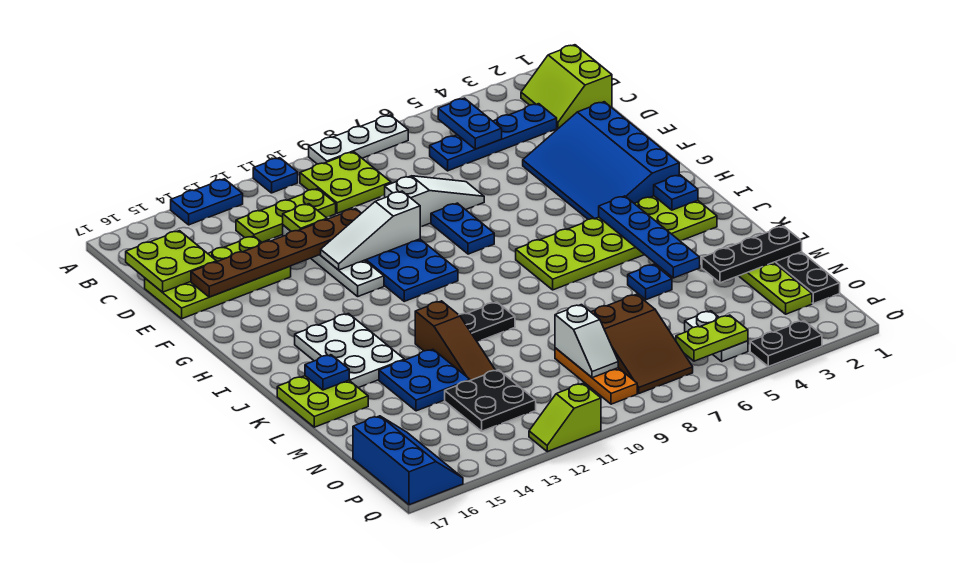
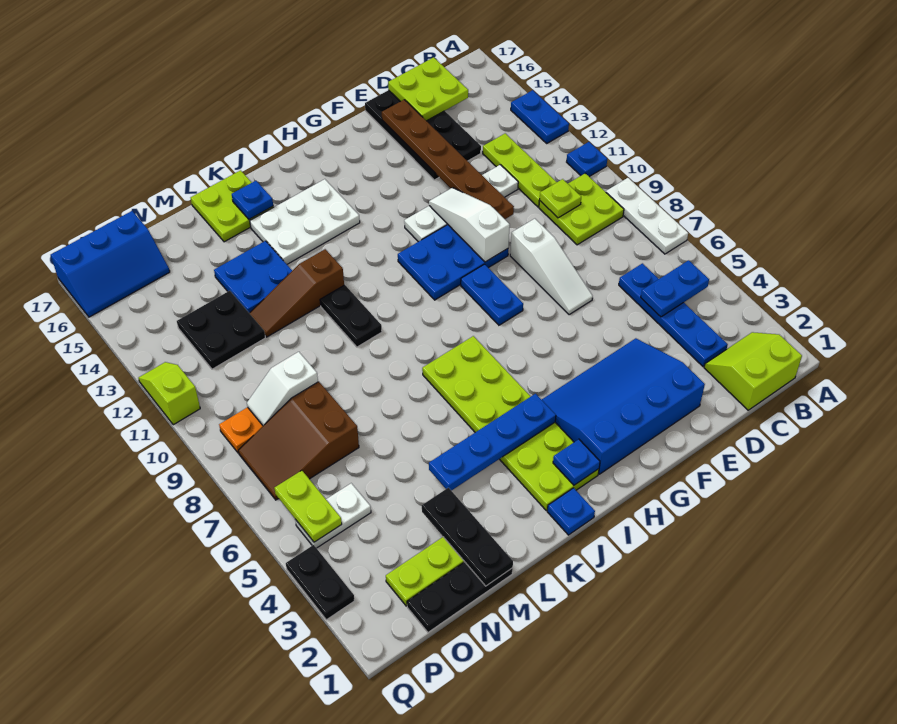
lime plate D12 level 2 -> lime plate C10 level 2
lime plate D14:E17 level 1 -> black plate D14:E17 level 1
blue plate F8:G8 level 1 -> blue plate G8:G9 level 1
blue plate L5 level 1 -> blue plate J1 level 1

